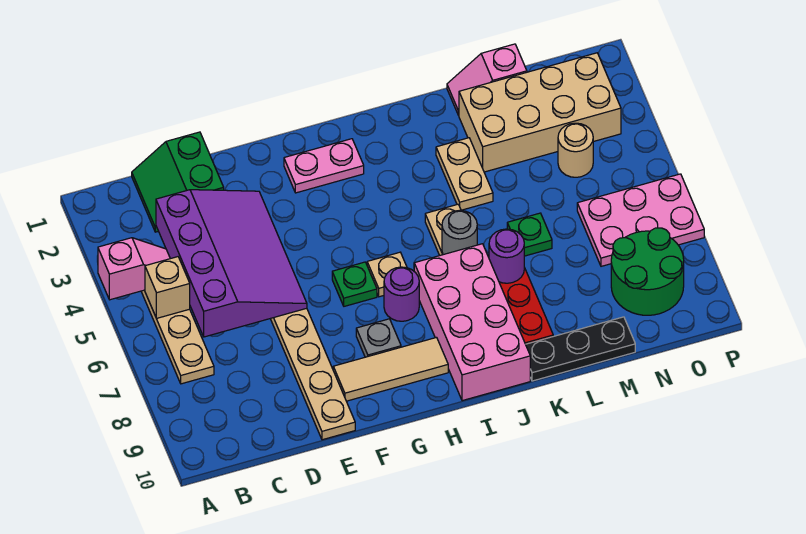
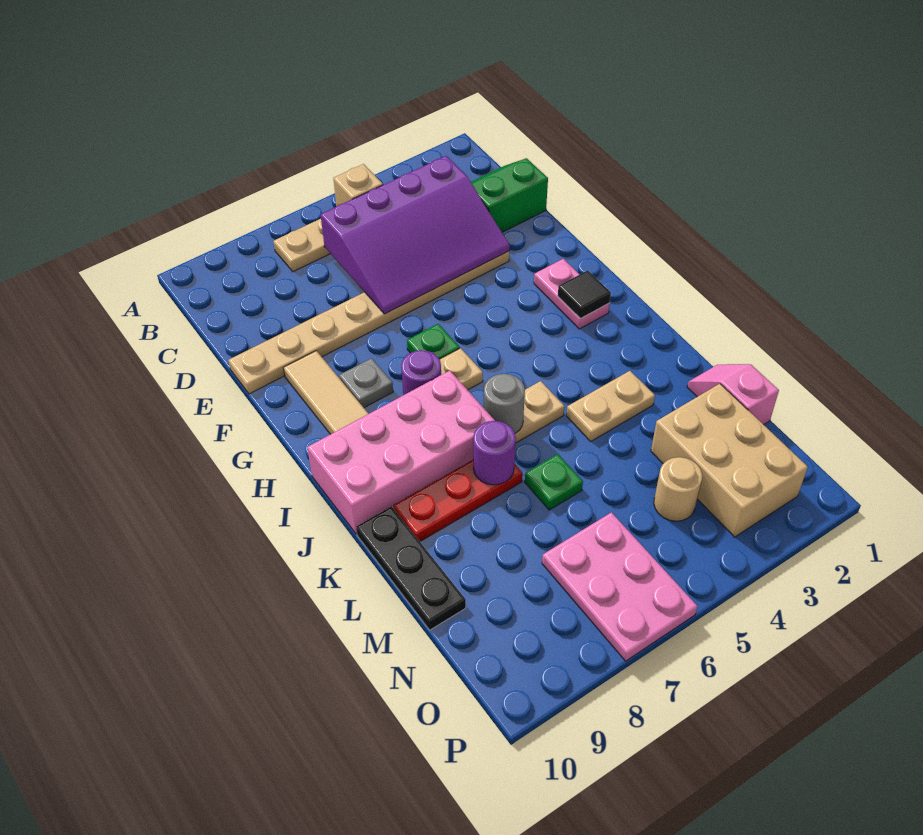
pink slope A4:B4 level 2 top A -> none
none -> black tile H2 level 2
tan brick L2:O3 level 1 -> tan brick M2:O3 level 1
green round brick N8:O9 level 1 -> none

